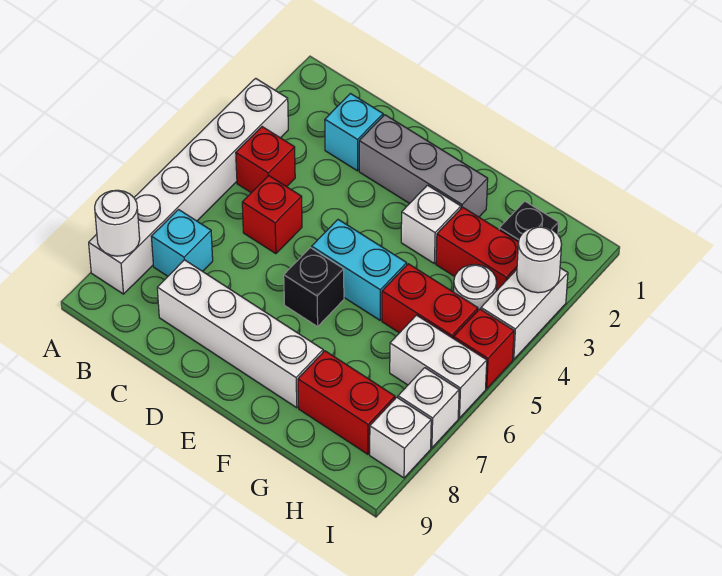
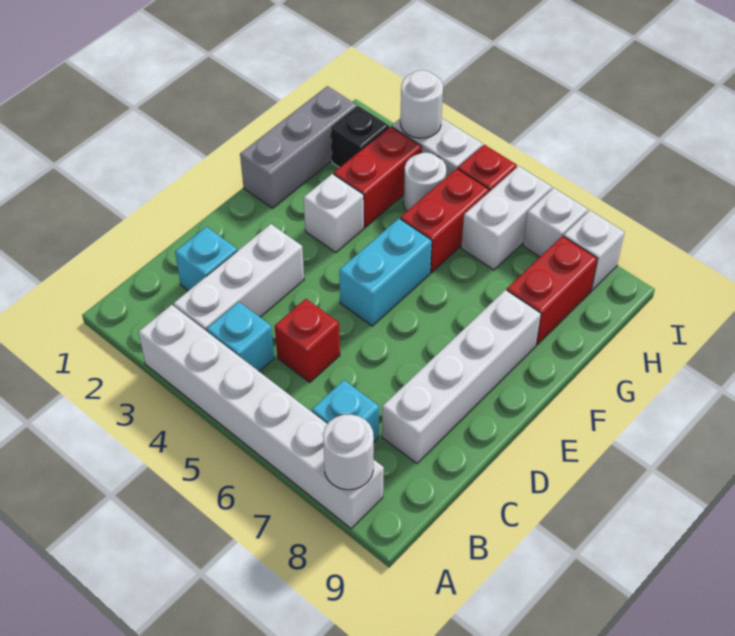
none -> white brick B3:D3 level 1
red brick B4 level 1 -> cyan brick B4 level 1
grey brick D2:F2 level 1 -> grey brick F1:H1 level 1
black brick E6 level 1 -> none

